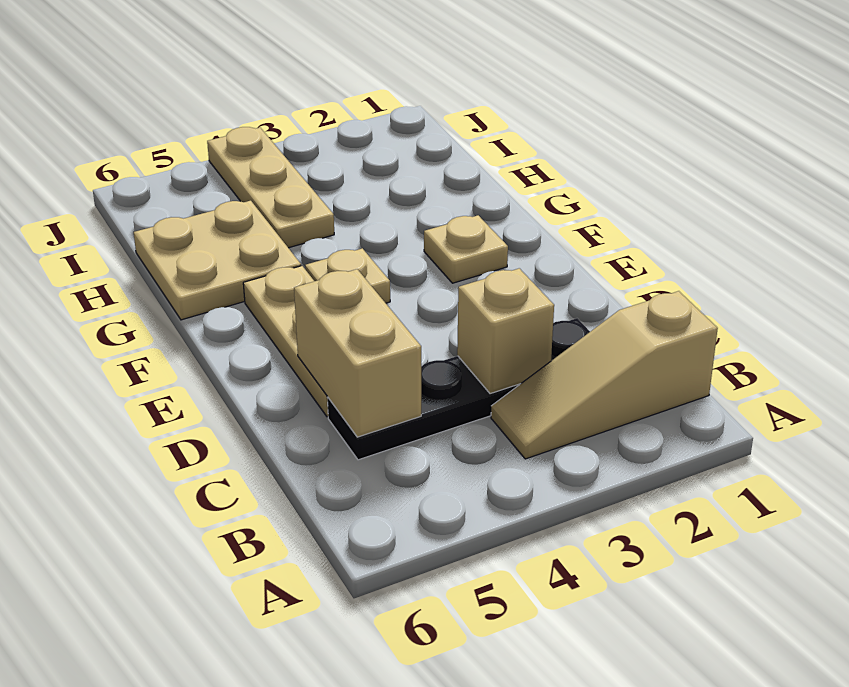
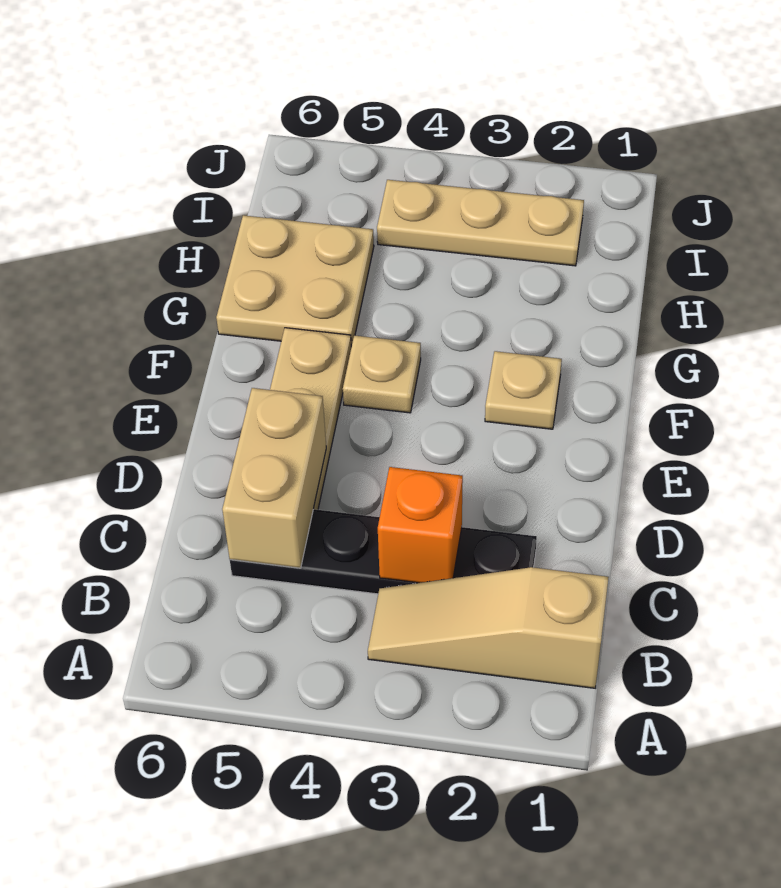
tan brick C3 level 2 -> orange brick C3 level 2
tan plate H4:J4 level 1 -> tan plate I2:I4 level 1

